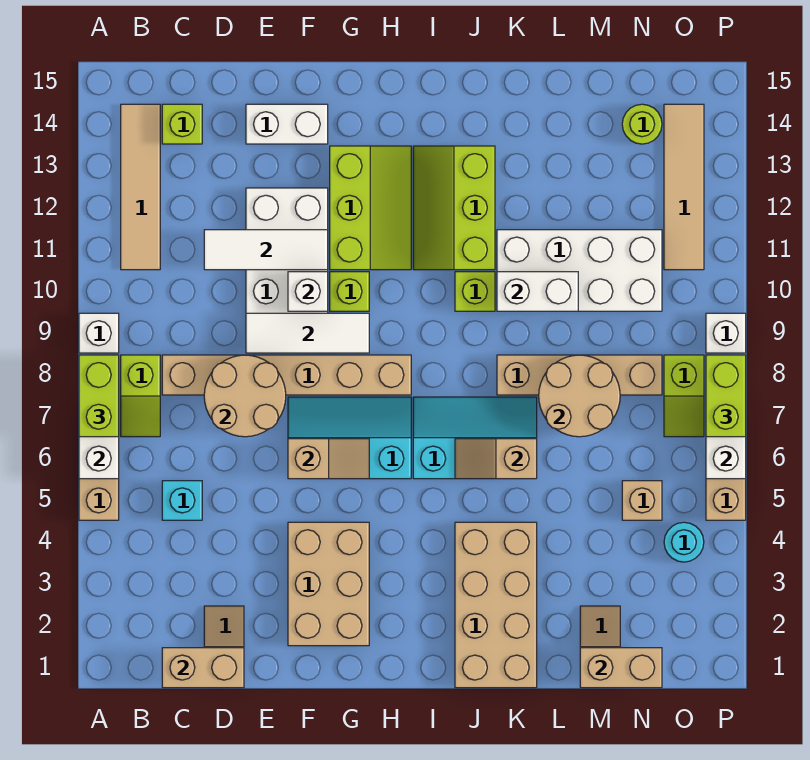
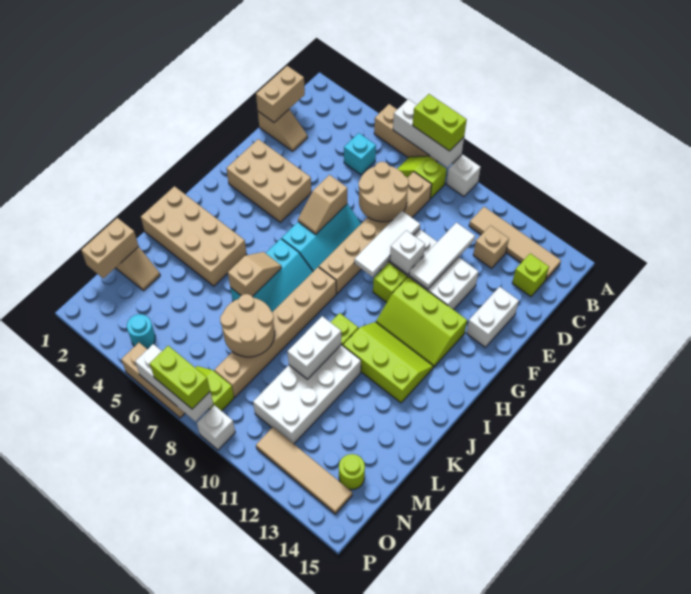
tan brick K8:N8 level 1 -> tan brick I8:N8 level 1
tan brick N5 level 1 -> tan brick C12 level 1

